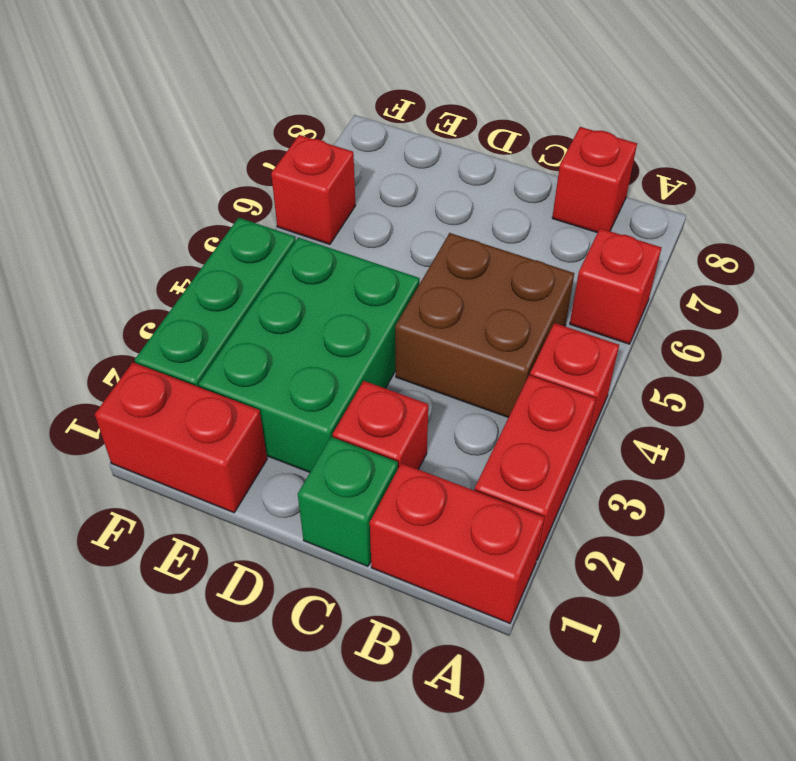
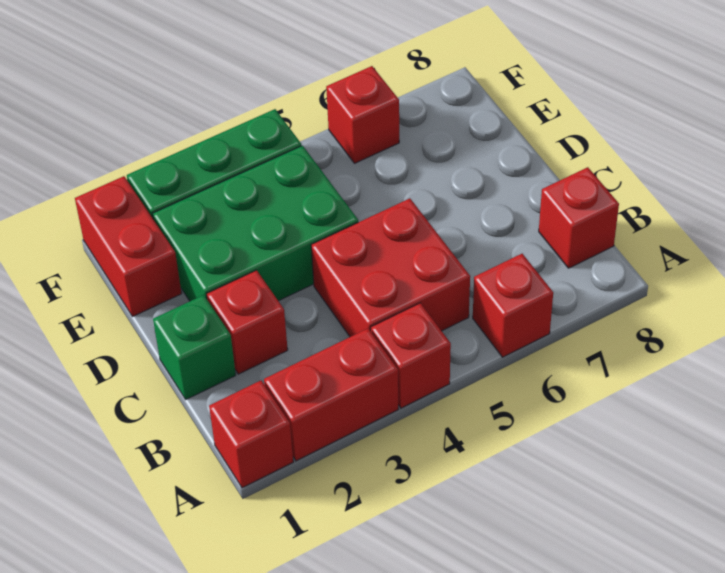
red brick A1:B1 level 1 -> red brick A1 level 1
brown brick B4:C5 level 1 -> red brick B4:C5 level 1

